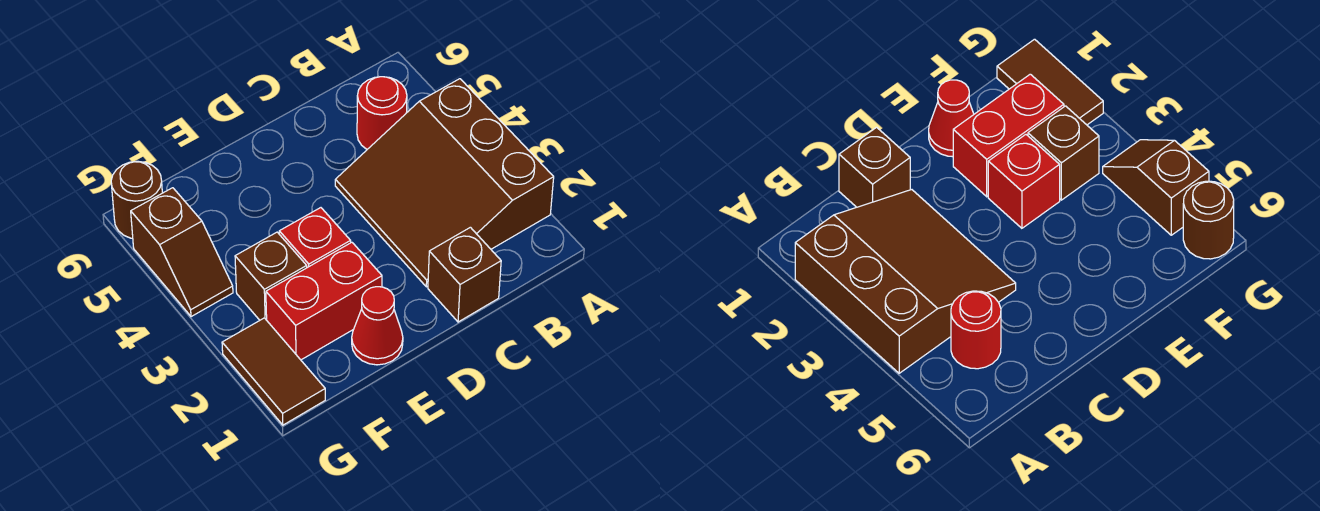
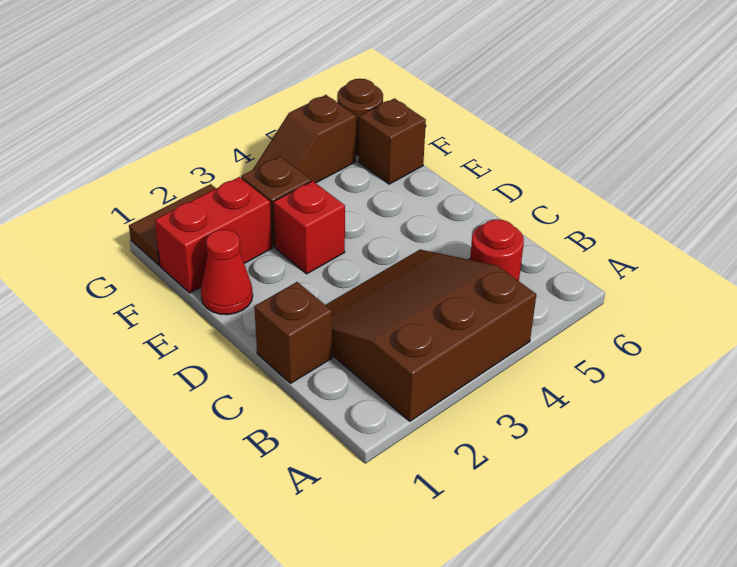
red brick E2:F2 level 1 -> red brick F1:F2 level 1
none -> brown brick F6 level 1

